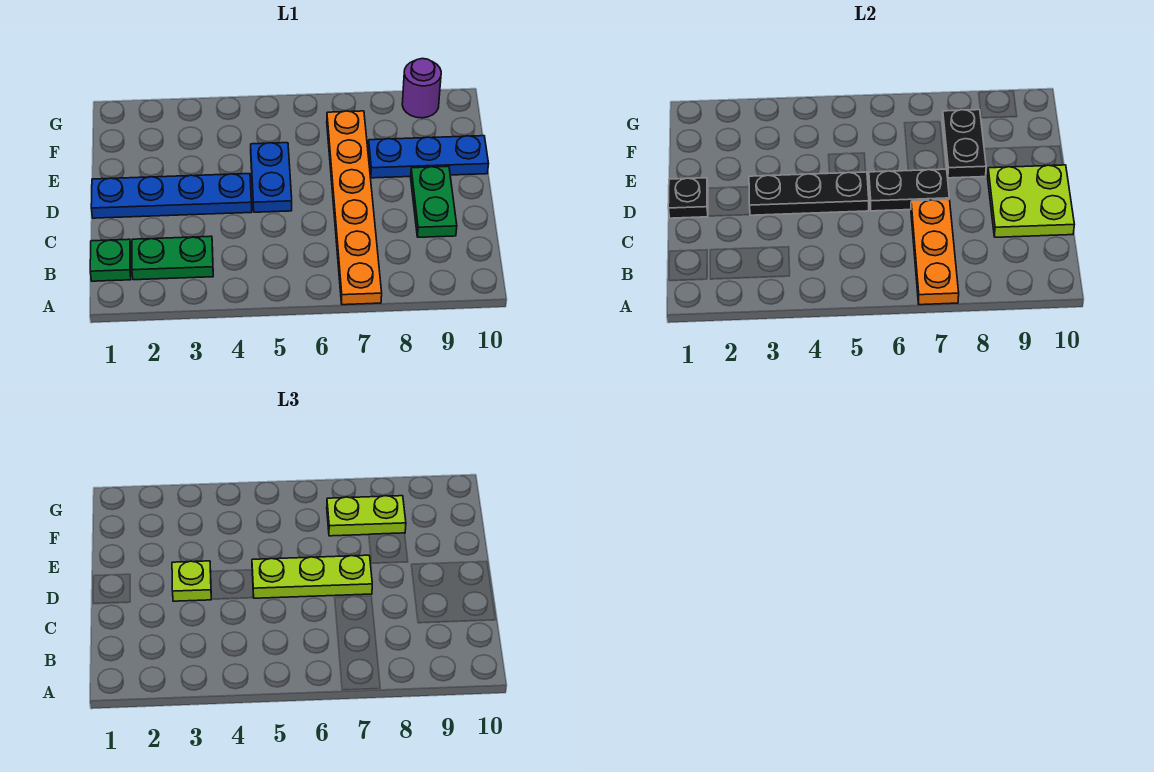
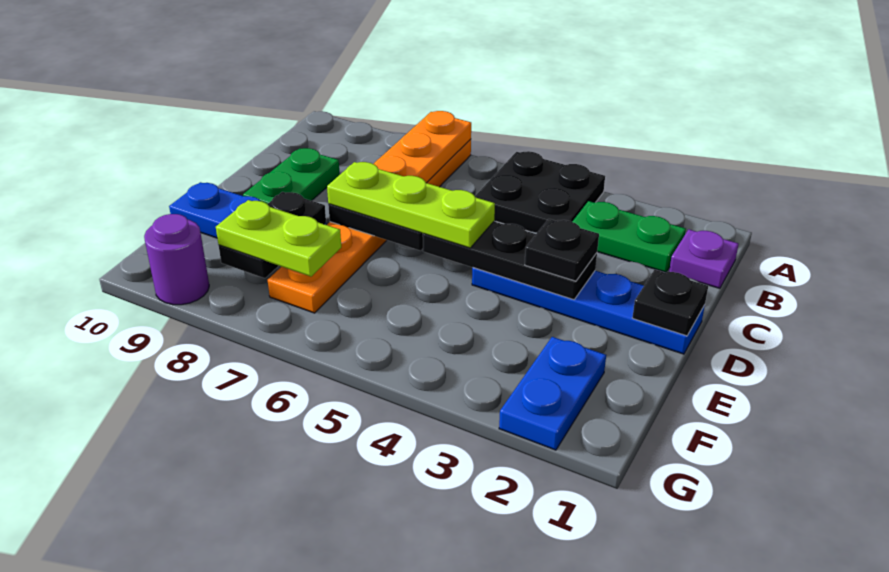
none -> black plate A4:B5 level 1
green plate B1 level 1 -> purple plate B1 level 1
lime plate C9:D10 level 2 -> none
lime plate D3 level 3 -> black plate D3 level 3
blue plate D5:E5 level 1 -> blue plate F2:G2 level 1

